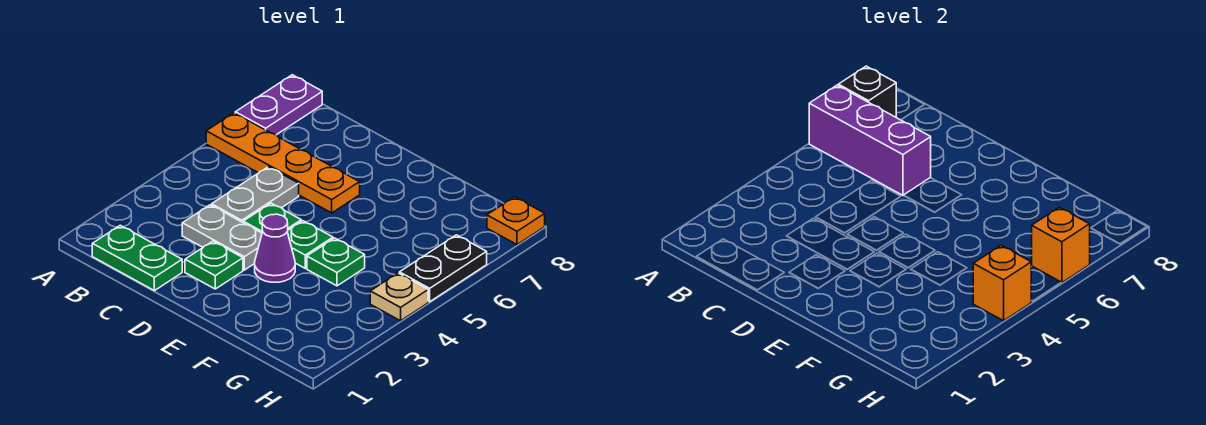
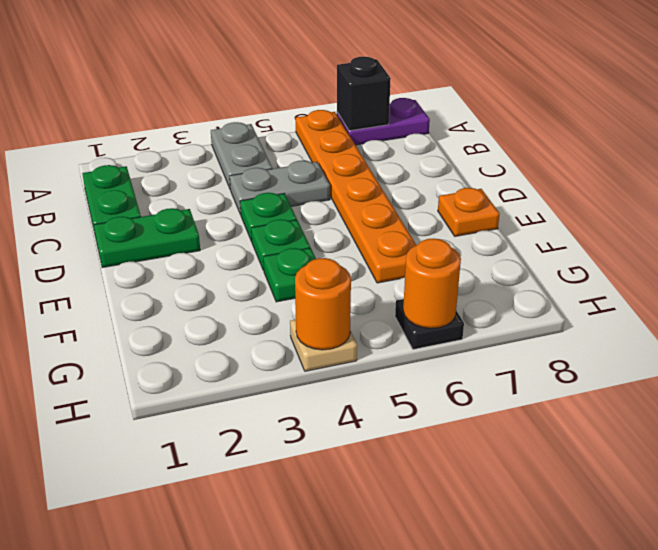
orange plate A6:D6 level 1 -> orange plate A6:F6 level 1
purple brick A6:C6 level 2 -> none
grey plate C3:D3 level 1 -> grey plate A4:B4 level 1
green plate D2 level 1 -> green plate D1:D2 level 1
purple cone E3 level 1 -> none
orange brick H4 level 2 -> orange round brick H4 level 2
black plate H5:H6 level 1 -> black plate H6 level 1
orange brick H6 level 2 -> orange round brick H6 level 2
orange plate H8 level 1 -> orange plate E8 level 1

